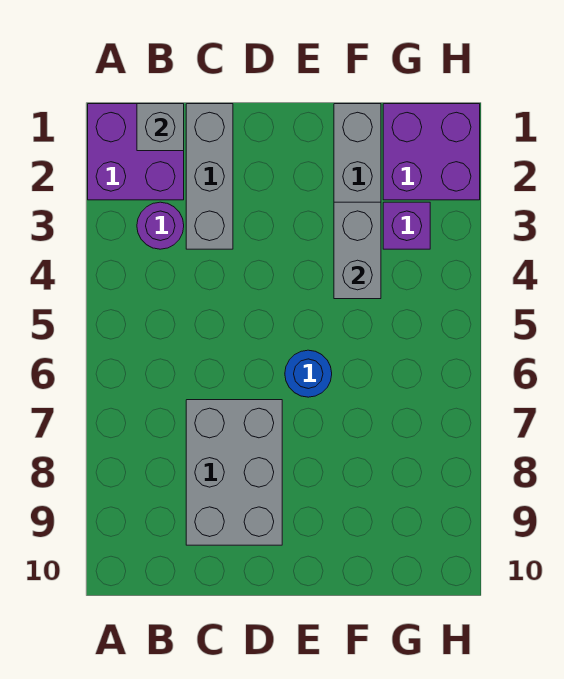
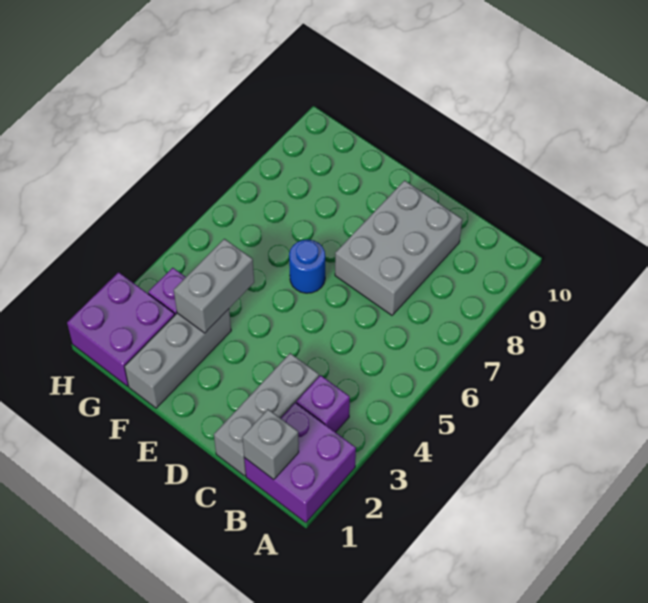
purple round brick B3 level 1 -> purple brick B3 level 1

